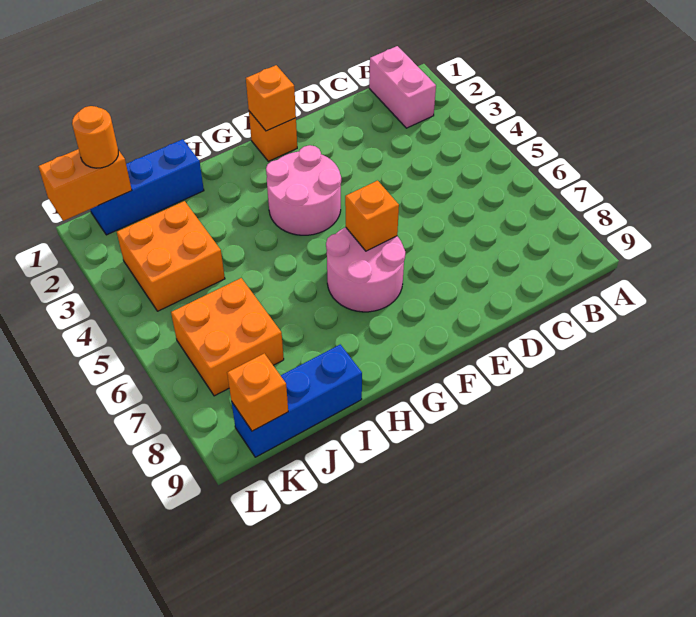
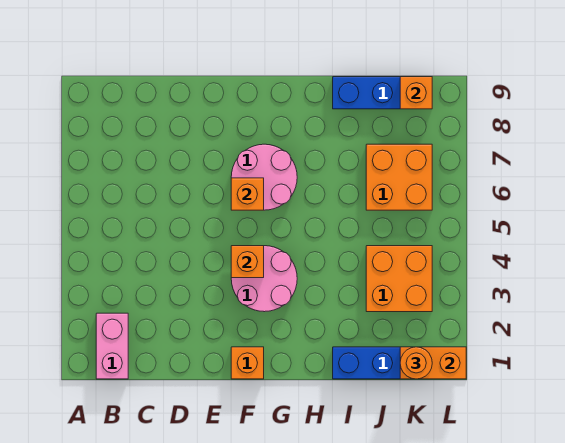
orange brick F1 level 2 -> orange brick F4 level 2

